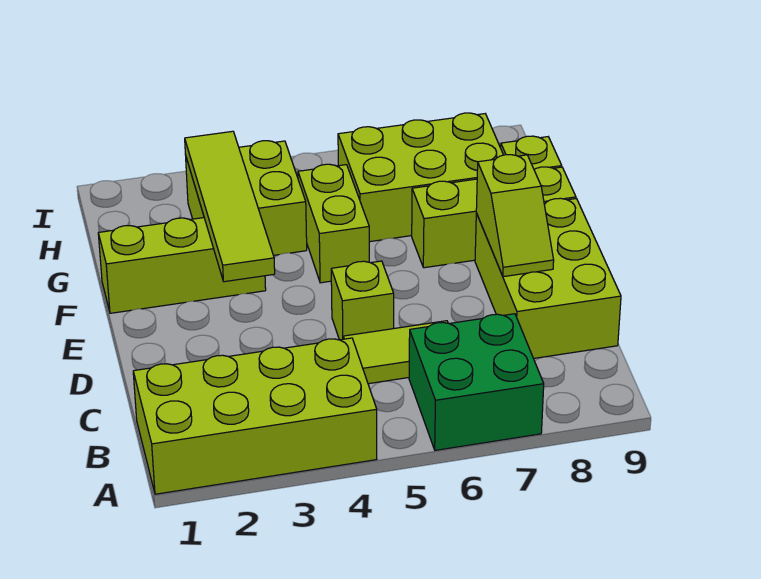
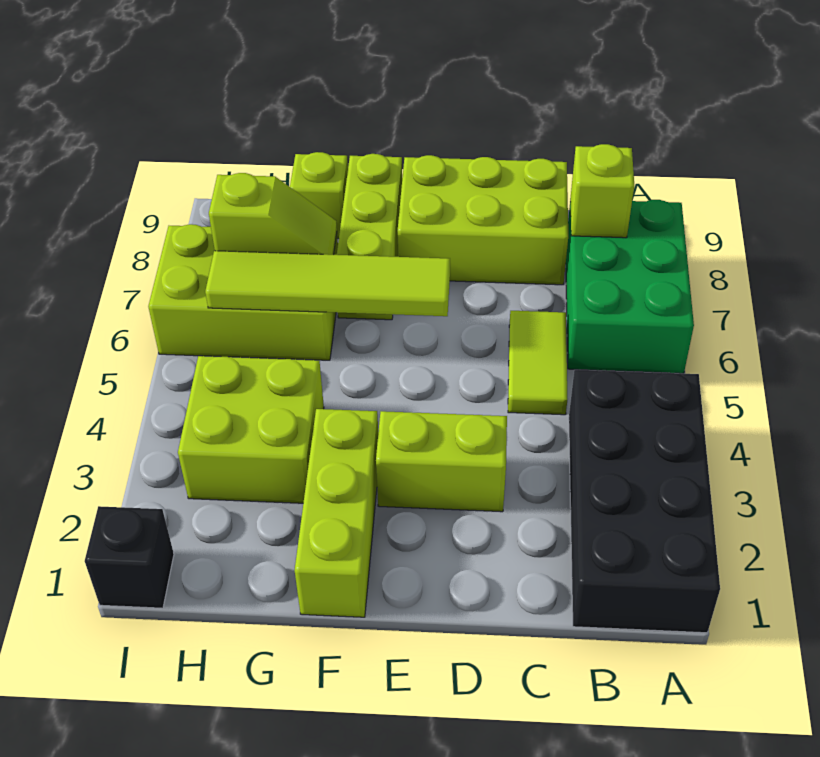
lime brick A1:B4 level 1 -> black brick A1:B4 level 1
green brick A6:B7 level 1 -> green brick A6:B8 level 1
lime brick D5 level 1 -> lime brick B8 level 2
lime slope D8:E8 level 2 top E -> lime slope G7:H7 level 2 top H
lime tile E3:H3 level 2 -> lime tile E6:H6 level 2
lime brick F5:G5 level 1 -> lime brick D3:E3 level 1
lime brick G6:H8 level 1 -> lime brick G6:I7 level 1
none -> black brick I1 level 1

